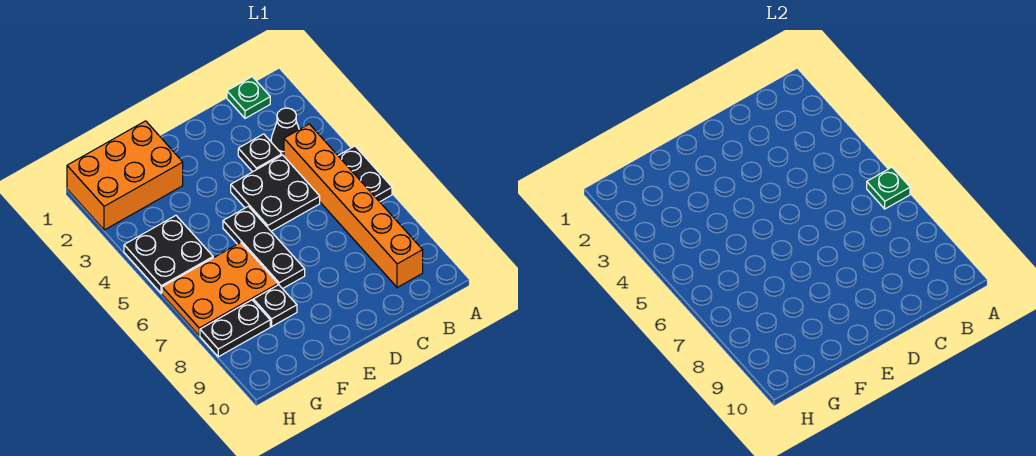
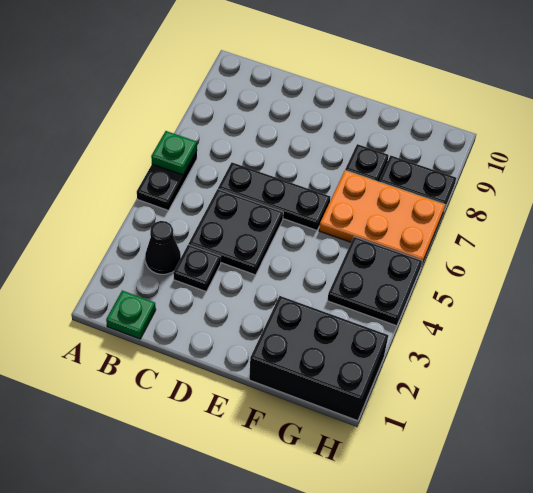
orange brick B4:B9 level 1 -> none
black plate E5:E7 level 1 -> black plate C6:E6 level 1
orange brick F1:H2 level 1 -> black brick F1:H2 level 1

